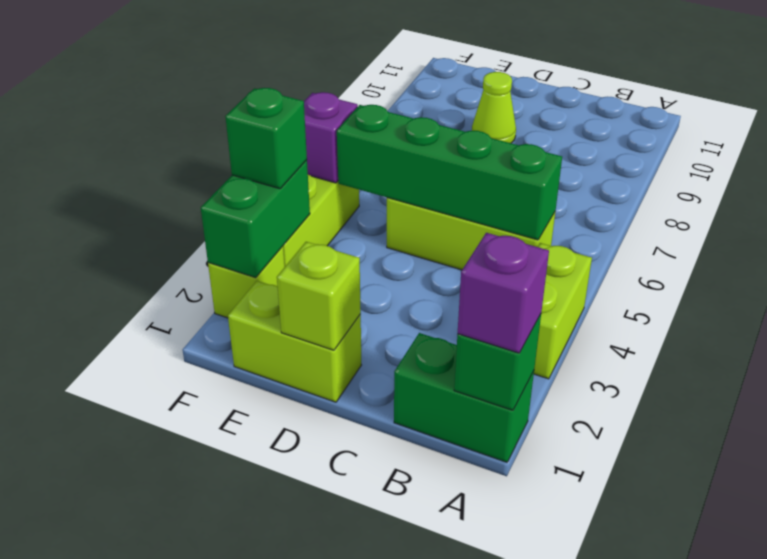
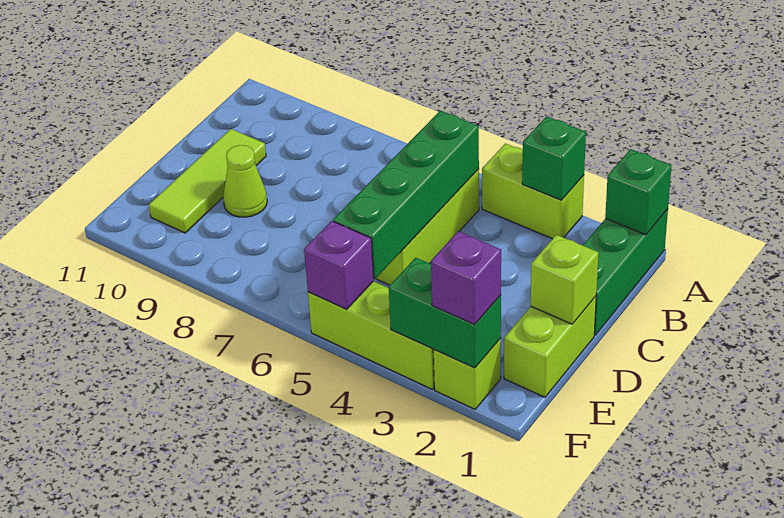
green brick A1:B1 level 1 -> green brick A1:C1 level 1
purple brick A1 level 3 -> purple brick F2 level 3
none -> lime tile C10:E10 level 1
green brick F3 level 3 -> green brick A3 level 2

